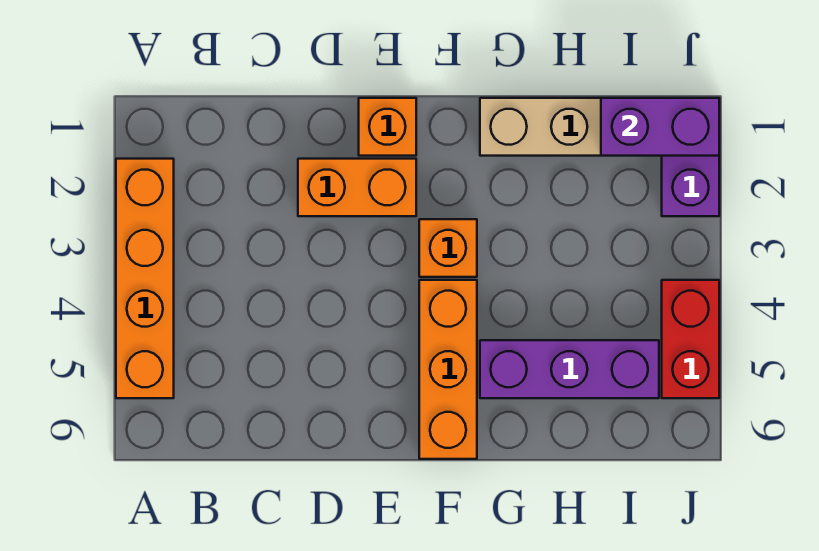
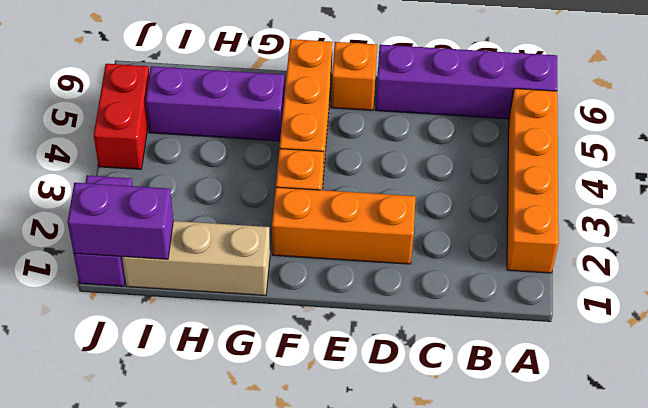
none -> purple brick A6:D6 level 1
orange brick D2:E2 level 1 -> orange brick D2:F2 level 1
orange brick E1 level 1 -> orange brick E6 level 1

